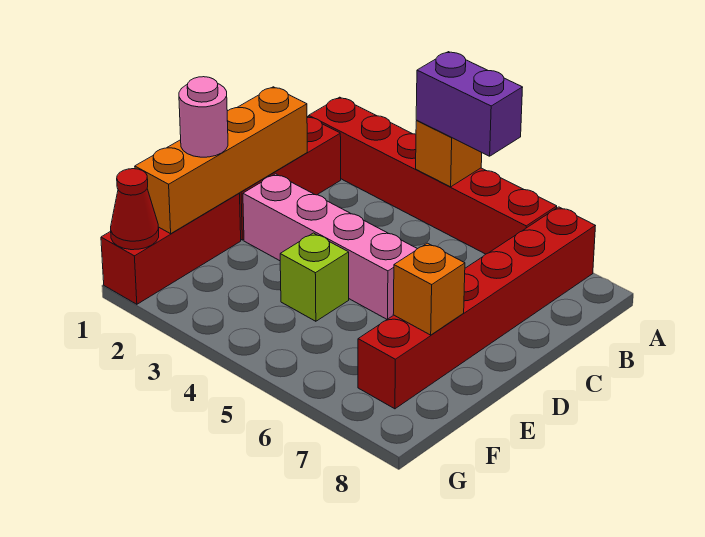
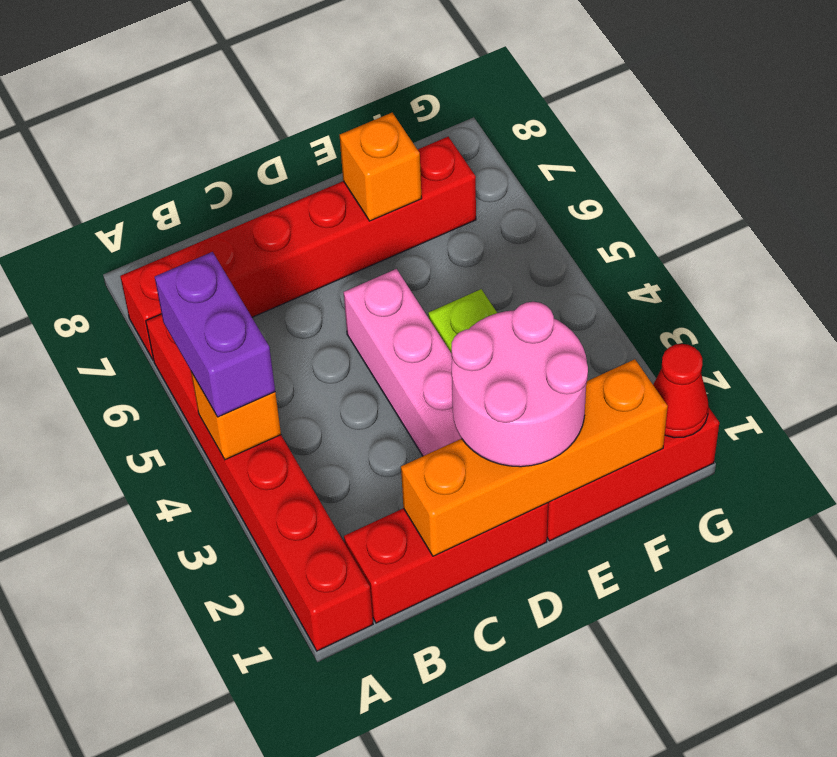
pink round brick E1 level 3 -> pink round brick D1:E2 level 3

